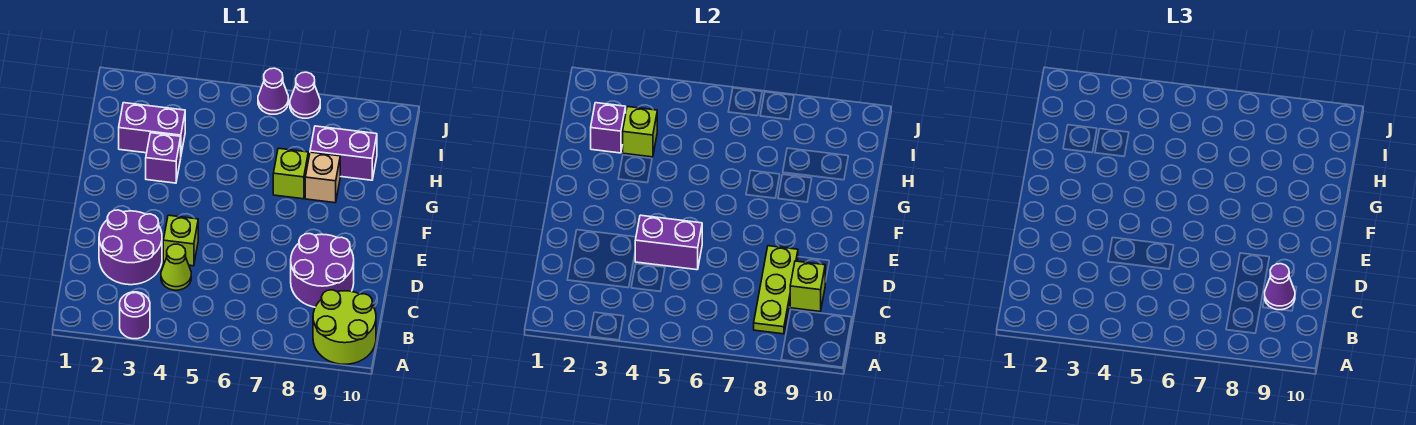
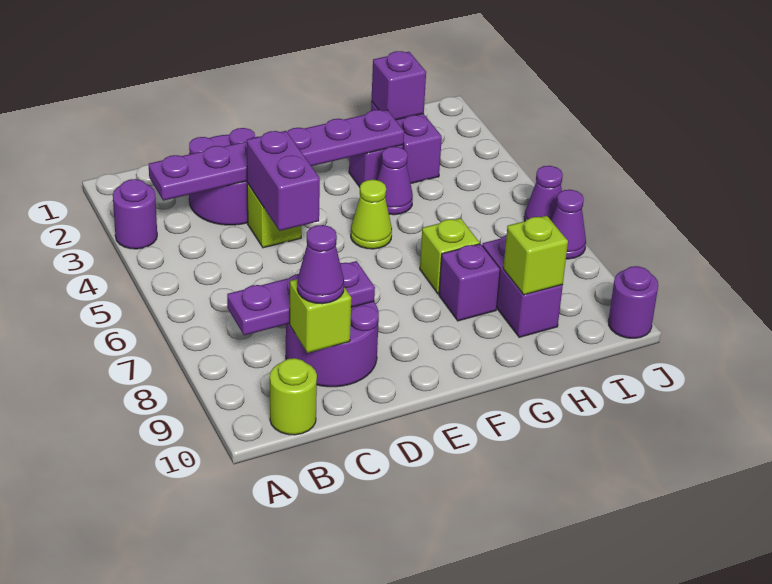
lime round brick A9:B10 level 1 -> lime round brick B10 level 1
none -> purple plate B3:G3 level 2
lime plate B8:D8 level 2 -> purple plate B8:D8 level 2
lime cone C4 level 1 -> lime cone F5 level 1
none -> purple cone G4 level 1
tan brick G8 level 1 -> purple brick G8 level 1
lime brick H3 level 2 -> lime brick H9 level 2
none -> purple round brick J10 level 1

